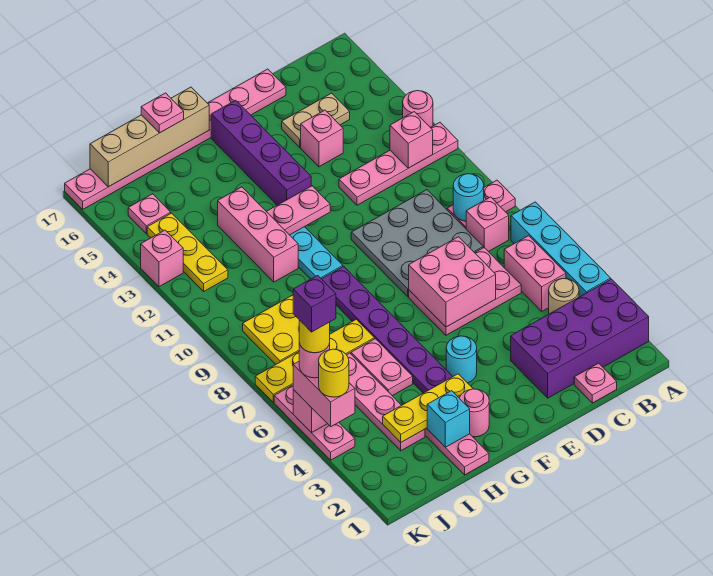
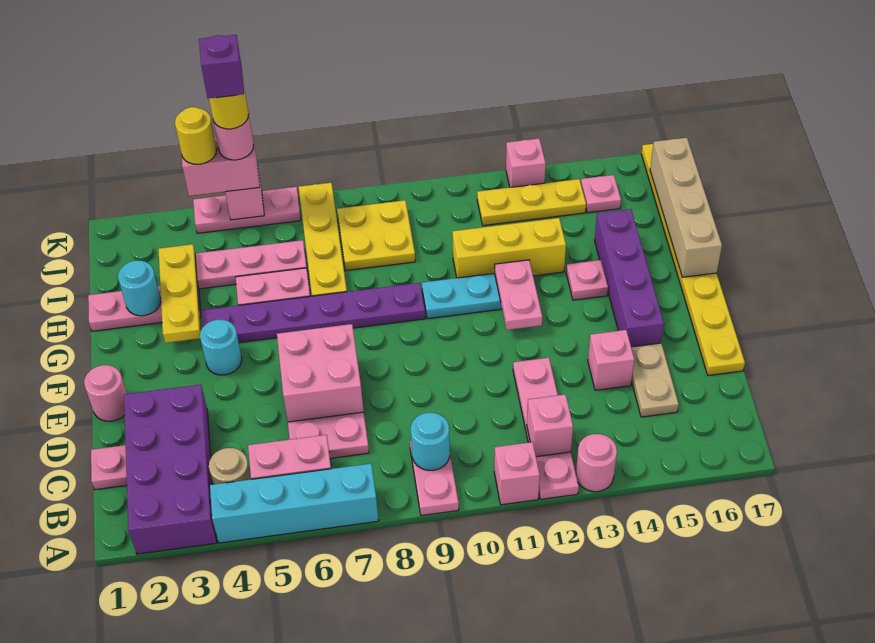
pink brick B8 level 1 -> pink brick A11 level 1
grey plate C8:E10 level 1 -> none
pink plate D17:K17 level 1 -> yellow plate D17:K17 level 1
purple brick F13:F16 level 1 -> purple brick E15:H15 level 1
pink round brick G2 level 1 -> pink round brick E1 level 1
cyan brick H2 level 2 -> cyan round brick H2 level 2
pink brick H11:H13 level 1 -> yellow brick H11:H13 level 1
pink plate H17 level 3 -> pink plate G14 level 1

